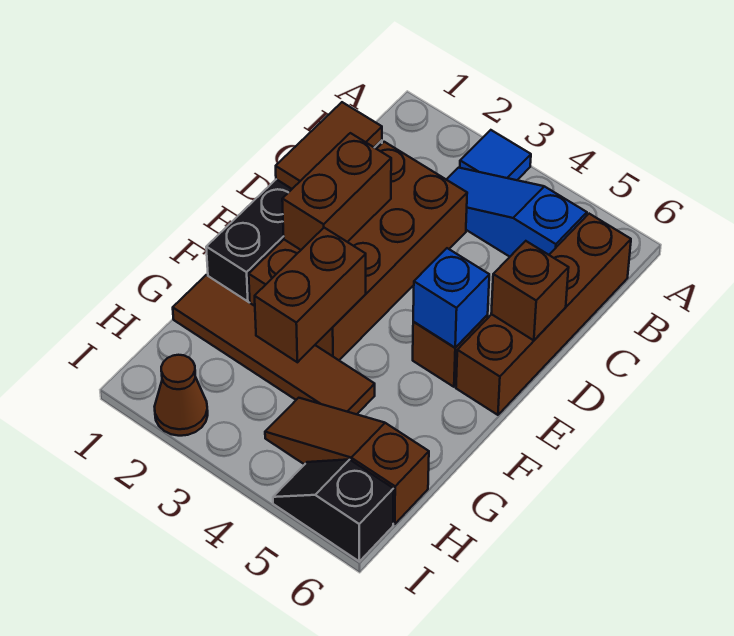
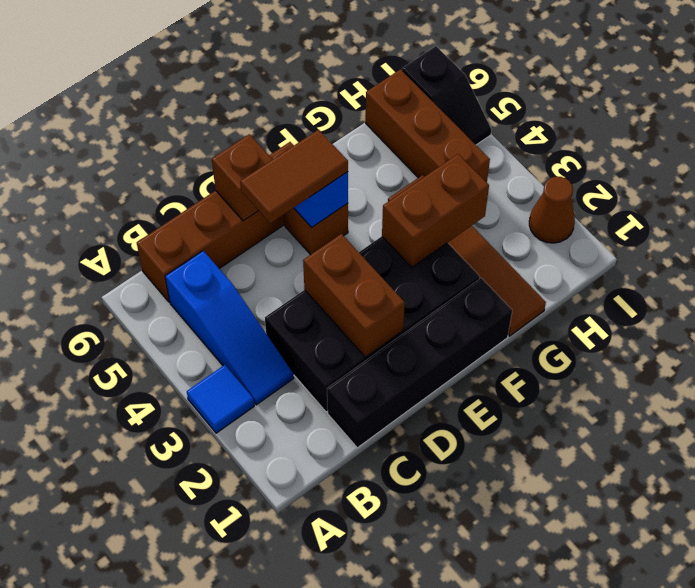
brown tile C1:D1 level 2 -> brown tile D5:E5 level 3
brown brick C2:F3 level 1 -> black brick C2:F3 level 1
brown brick D2:E2 level 2 -> brown brick D2:D3 level 2
brown slope H4:H6 level 1 top 6 -> brown brick H4:H6 level 1

